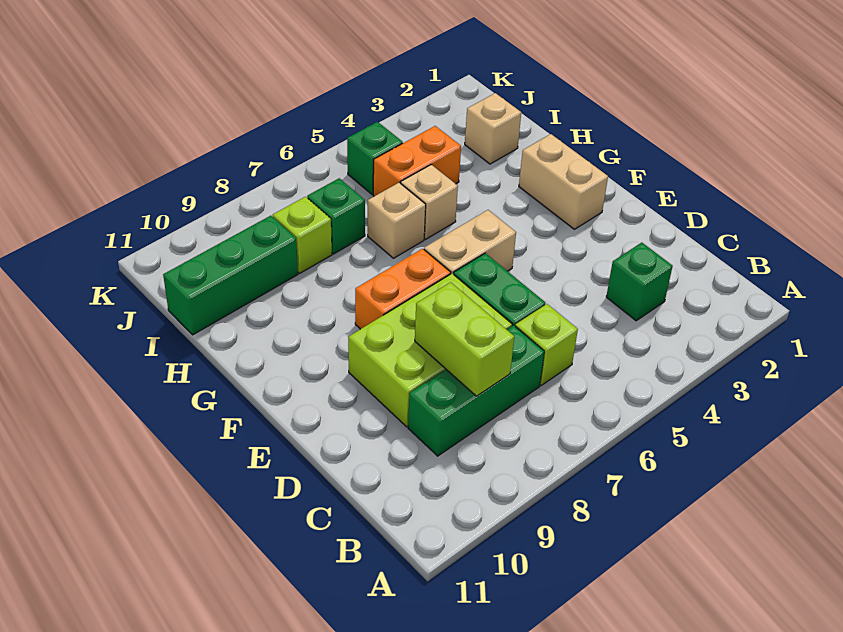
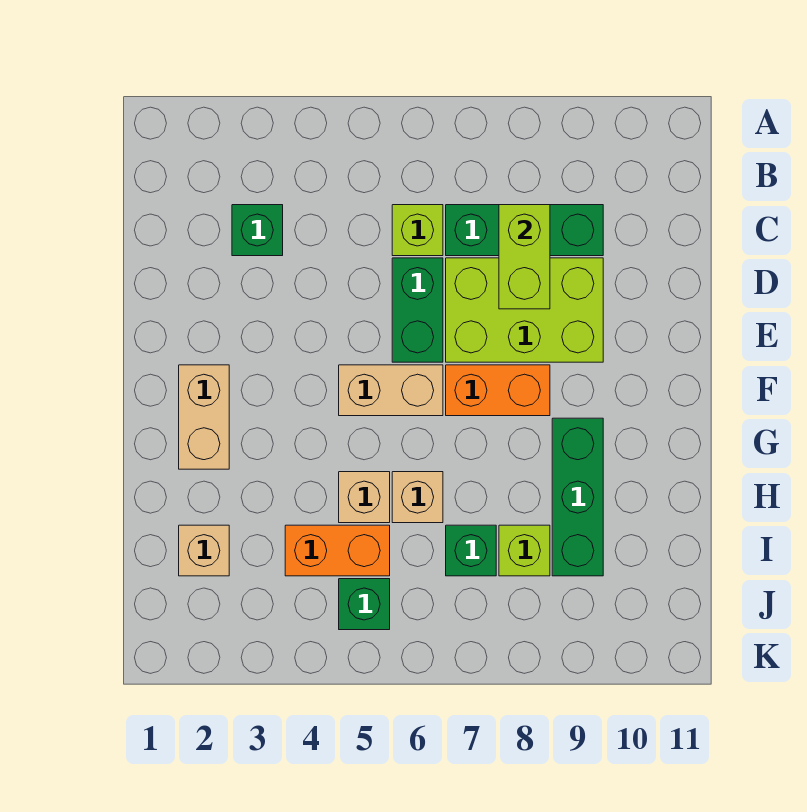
green brick I9:I11 level 1 -> green brick G9:I9 level 1

